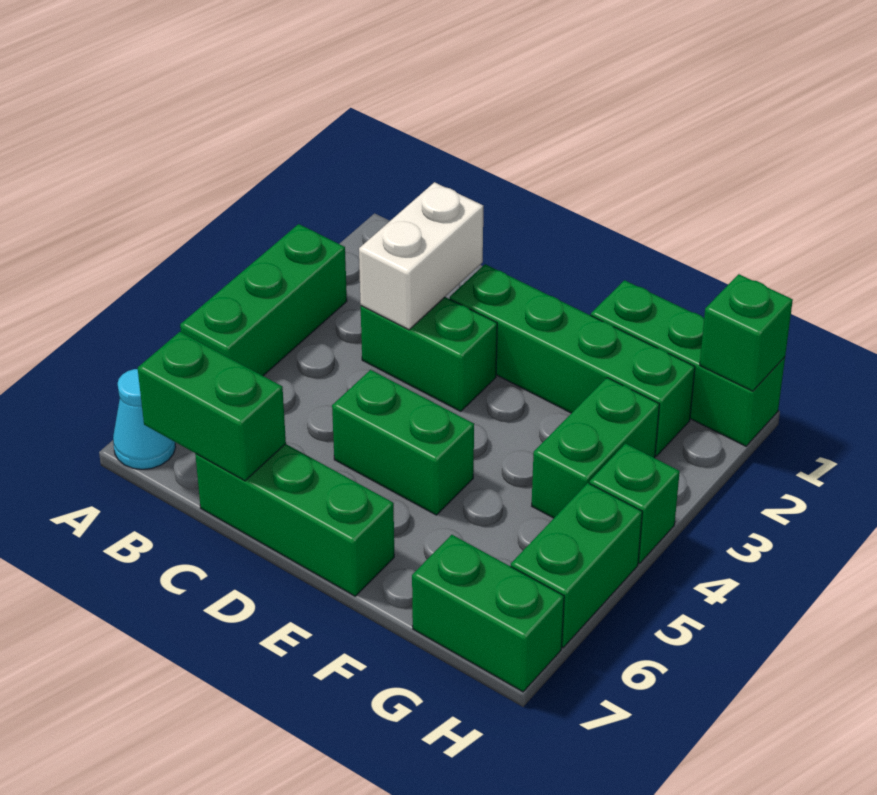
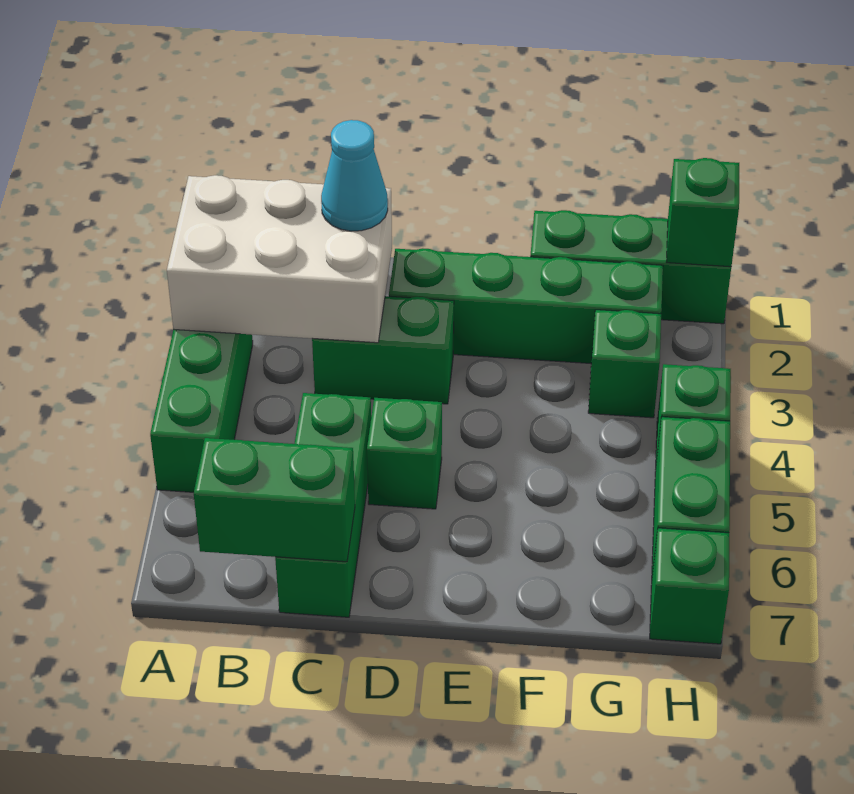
cyan cone A7 level 1 -> cyan cone C2 level 3
white brick C2:C3 level 2 -> white brick A2:C3 level 2
green brick C7:E7 level 1 -> green brick C5:C7 level 1
green brick D5:E5 level 1 -> green brick D5 level 1
green brick G3:G4 level 1 -> green brick G3 level 1
green brick G7:H7 level 1 -> green brick H7 level 1

